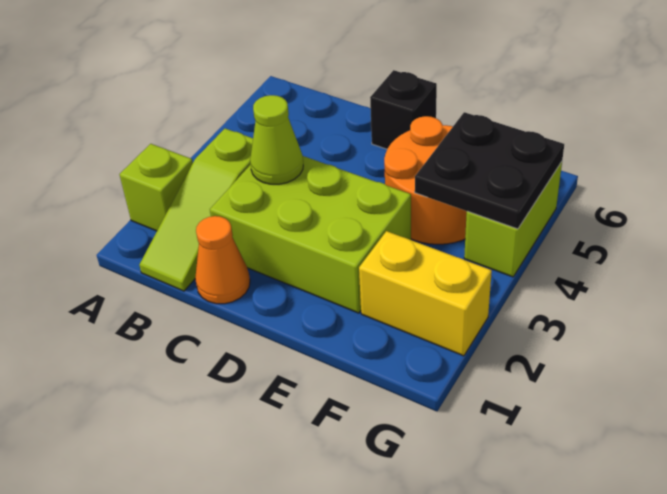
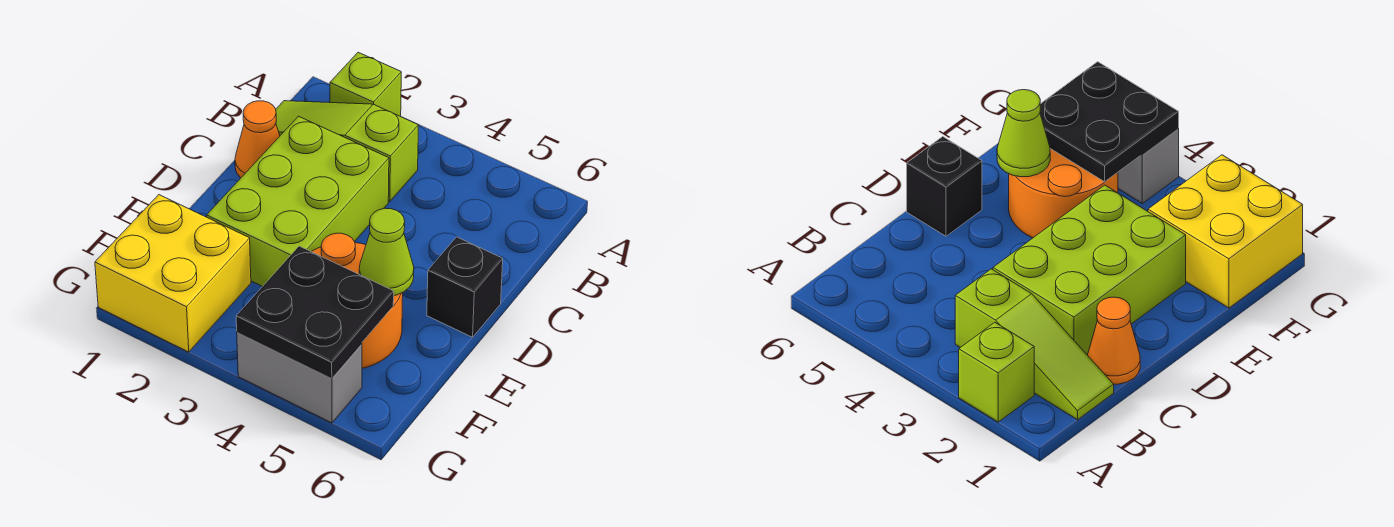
lime cone C3 level 2 -> lime cone E5 level 2
yellow brick F2:G2 level 1 -> yellow brick F1:G2 level 1
lime brick G4:G5 level 1 -> grey brick G4:G5 level 1

